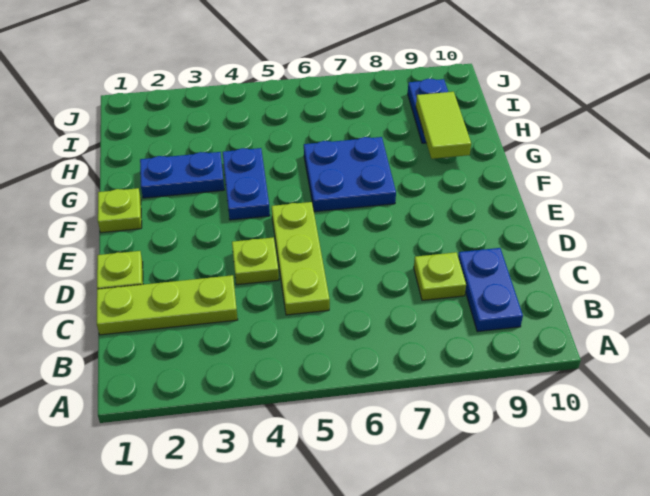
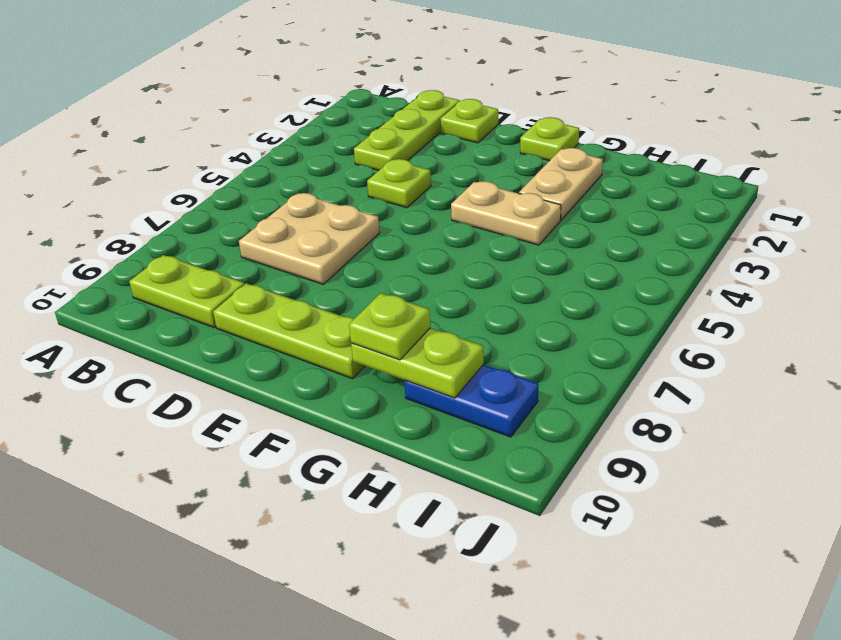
blue plate B9:C9 level 1 -> lime plate B9:C9 level 1
lime plate C5:E5 level 1 -> lime plate D9:F9 level 1
none -> tan plate C6:D7 level 1
lime plate C8 level 1 -> lime plate G9 level 3
blue plate F4:G4 level 1 -> tan plate F4:G4 level 1
blue plate F6:G7 level 1 -> none
blue plate G2:G3 level 1 -> tan plate G2:G3 level 1
lime tile G9:H9 level 2 -> lime plate G9:H9 level 2

